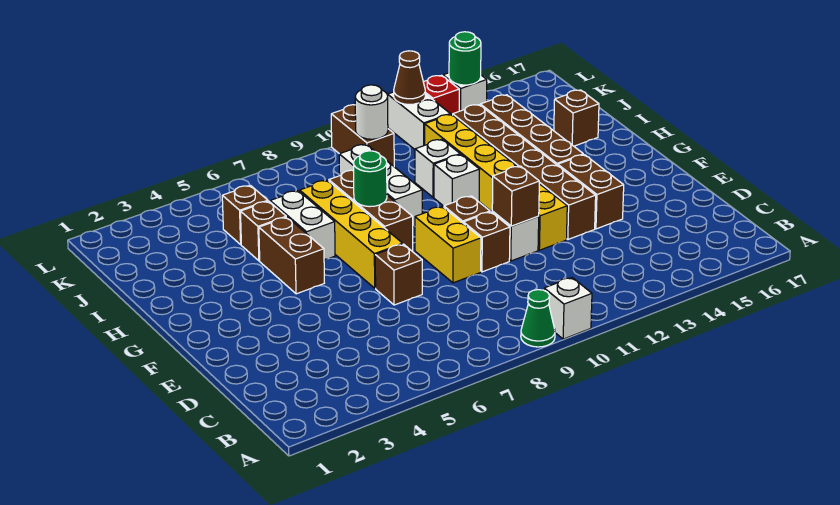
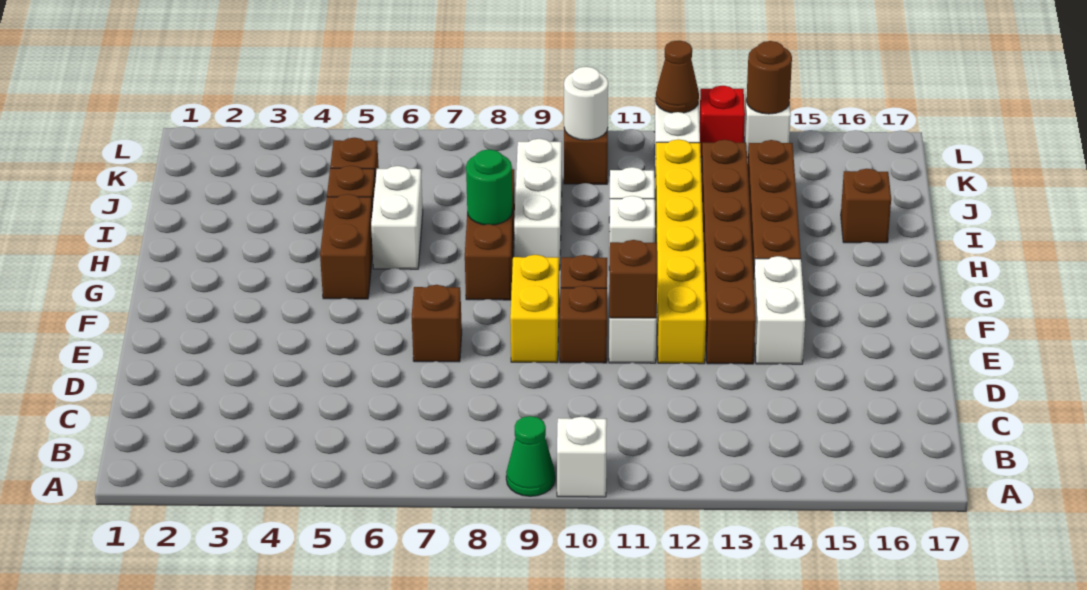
brown brick E14:F14 level 1 -> white brick E14:F14 level 1
yellow brick F7:I7 level 1 -> none
green round brick L14 level 2 -> brown round brick L14 level 2

